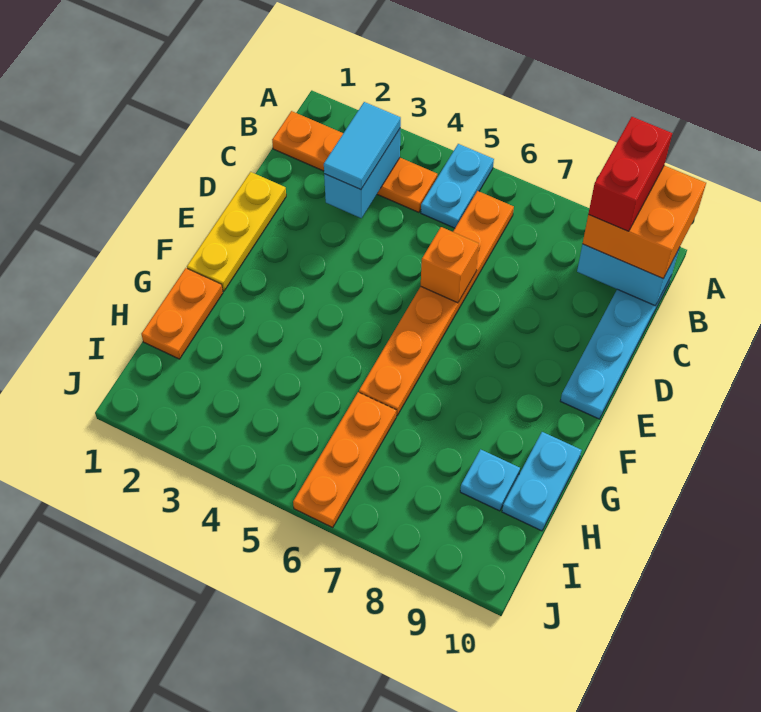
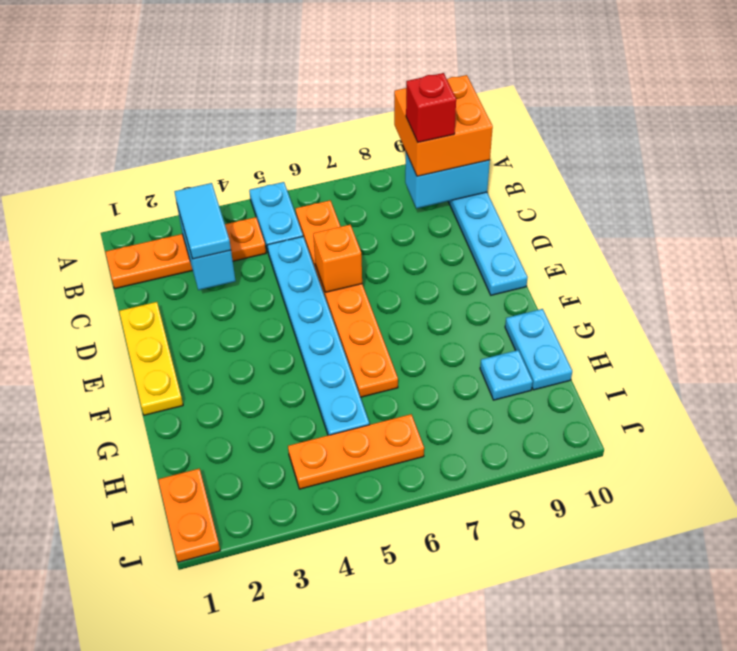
red brick A9:B9 level 4 -> red brick B9 level 4
none -> cyan plate C5:H5 level 1
orange plate G1:H1 level 1 -> orange plate I1:J1 level 1
orange plate H6:J6 level 1 -> orange plate I4:I6 level 1

